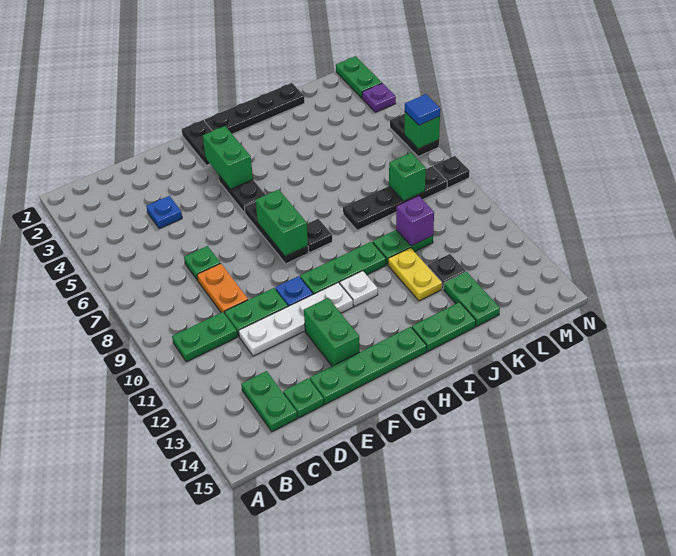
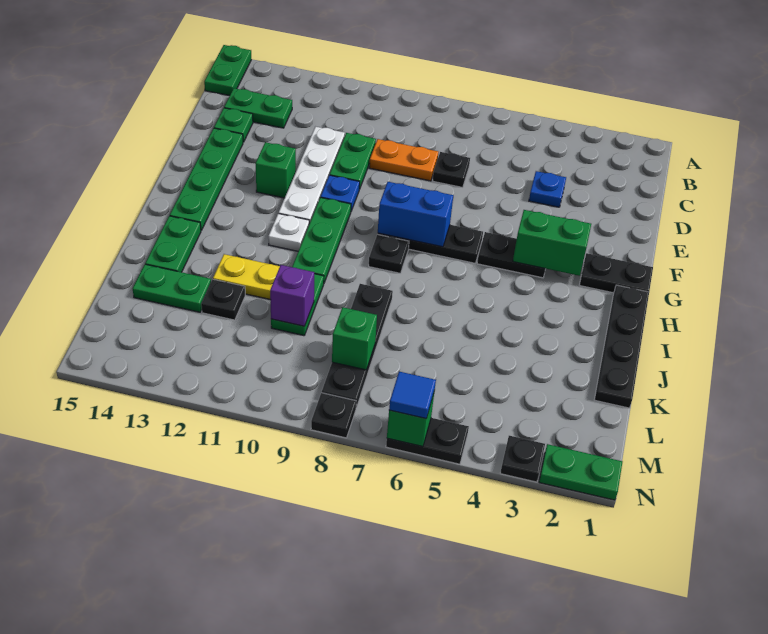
green plate B10:C10 level 1 -> green plate A15:B15 level 1
green plate D7 level 1 -> black plate D7 level 1
green brick F12:F13 level 1 -> green brick F12 level 1
green brick G7:G8 level 2 -> blue brick G7:G8 level 2
purple plate N3 level 1 -> black plate N3 level 1

